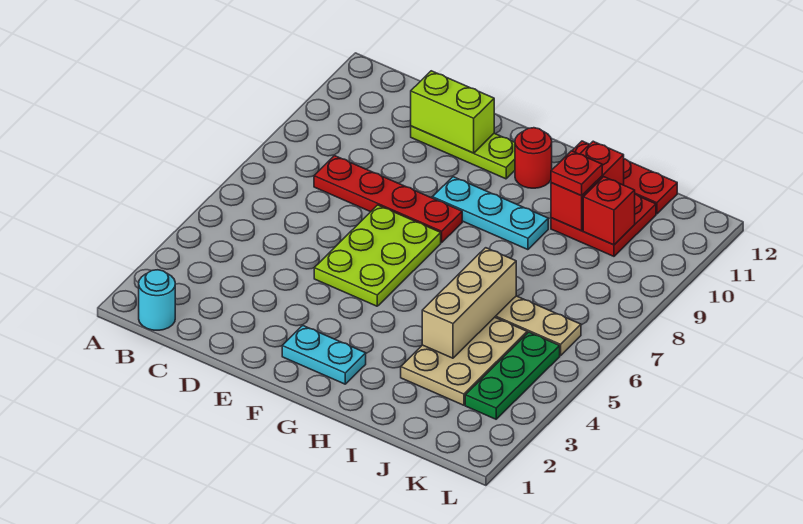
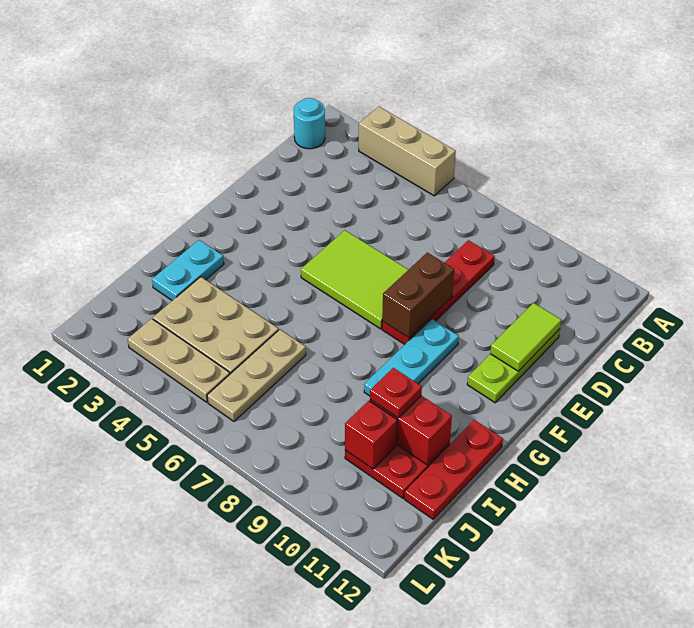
lime brick D11:E11 level 2 -> lime tile D11:E11 level 2
lime plate E5:F7 level 1 -> lime tile E5:F7 level 1
none -> brown brick E8:F8 level 2
cyan plate F2:G2 level 1 -> cyan plate H2:I2 level 1
red round brick G11 level 1 -> none
tan brick I4:I6 level 2 -> tan brick A3:A5 level 1
green plate K3:K5 level 1 -> tan plate K3:K5 level 1

